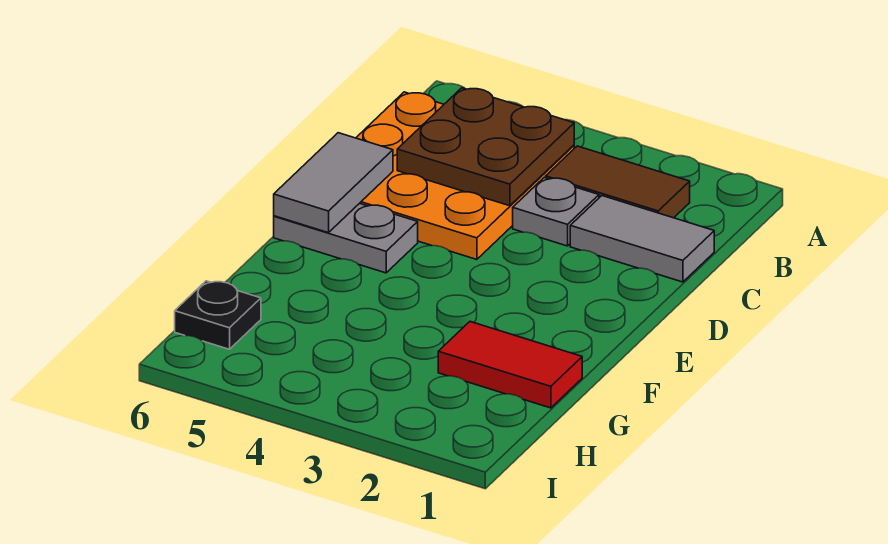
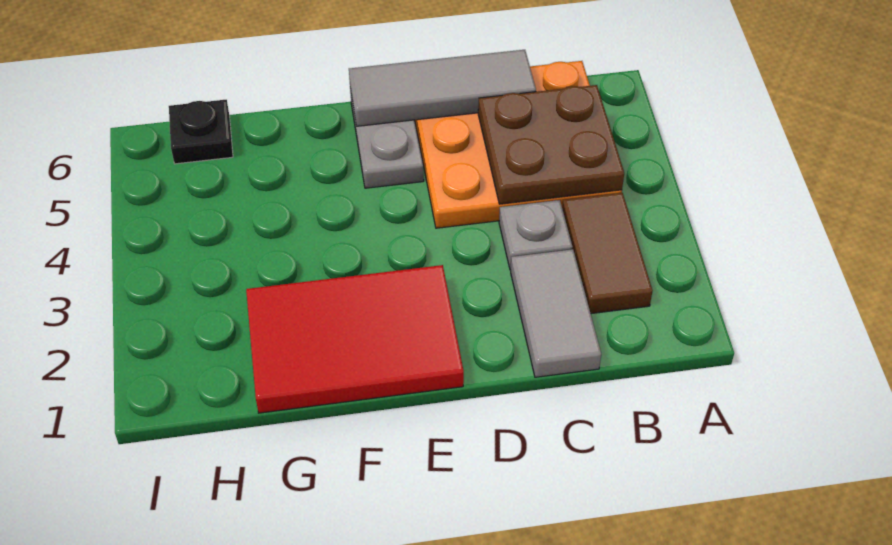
grey tile D6:E6 level 2 -> grey tile C6:E6 level 2
red tile G1:G2 level 1 -> red tile E1:G2 level 1

